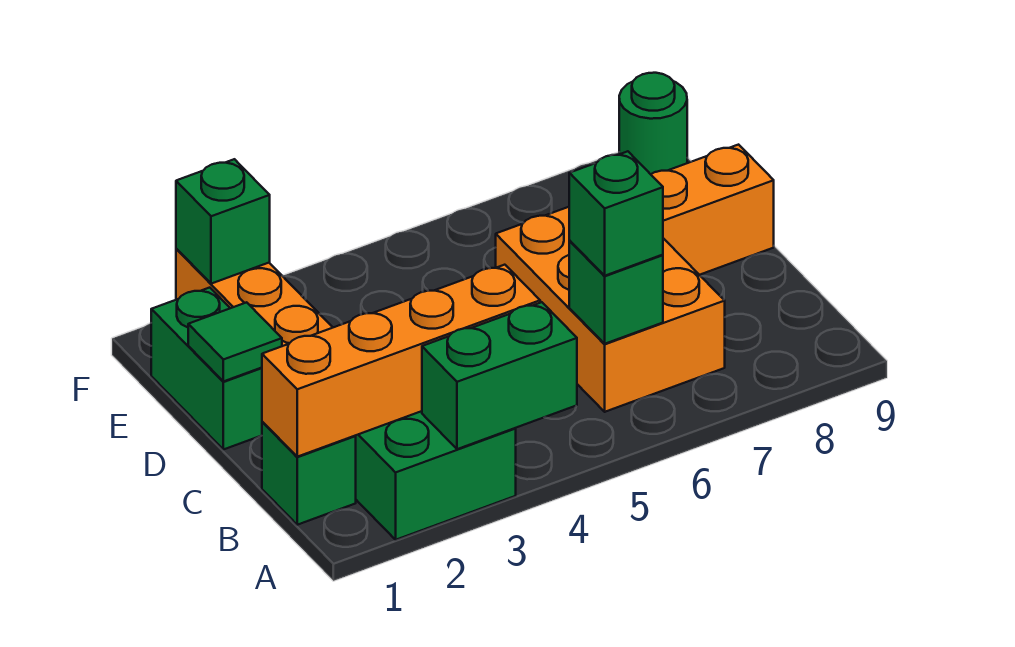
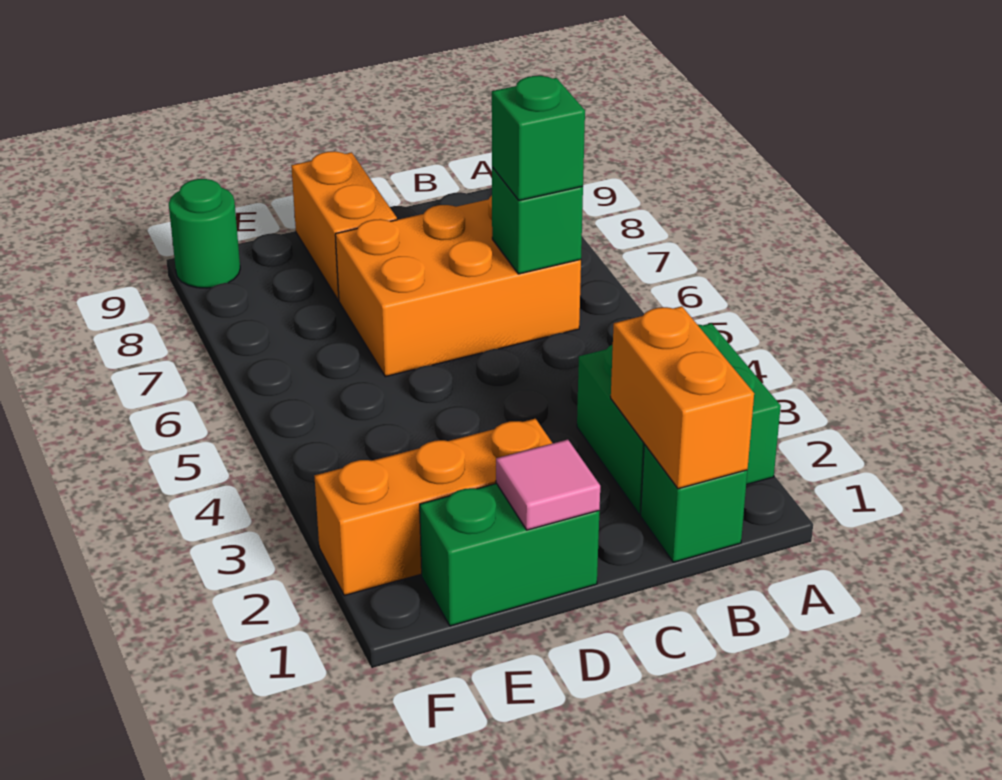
green brick A3:A4 level 2 -> none
orange brick B1:B4 level 2 -> orange brick B1:B2 level 2
green tile D1 level 2 -> pink tile D1 level 2
green brick F2 level 2 -> none

